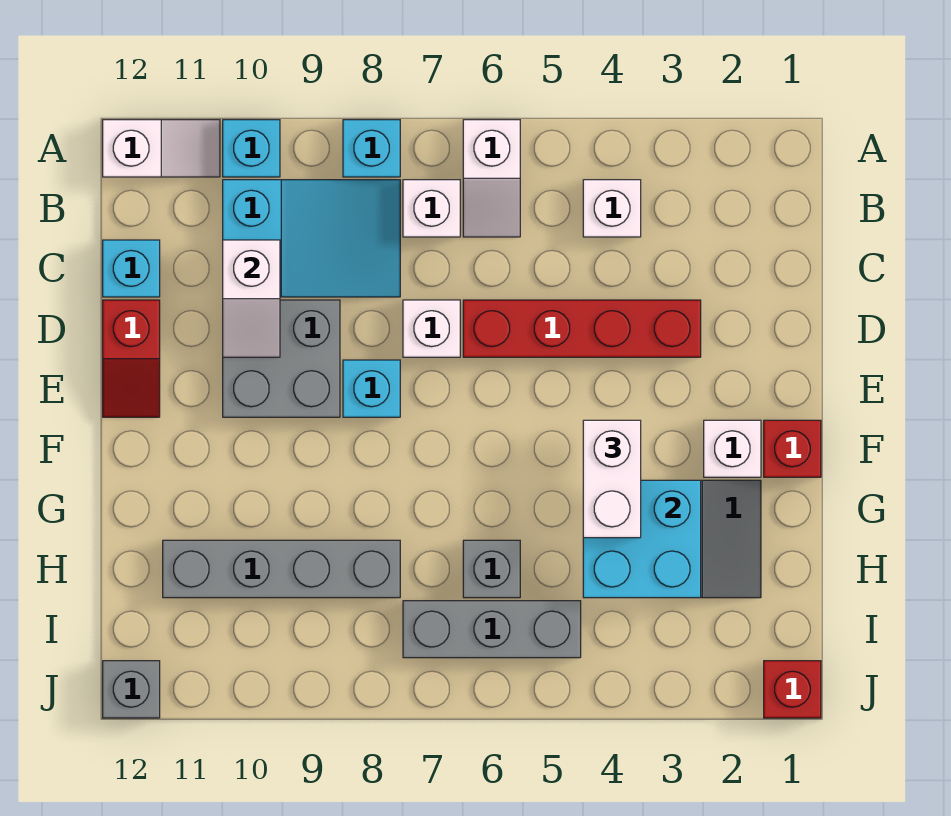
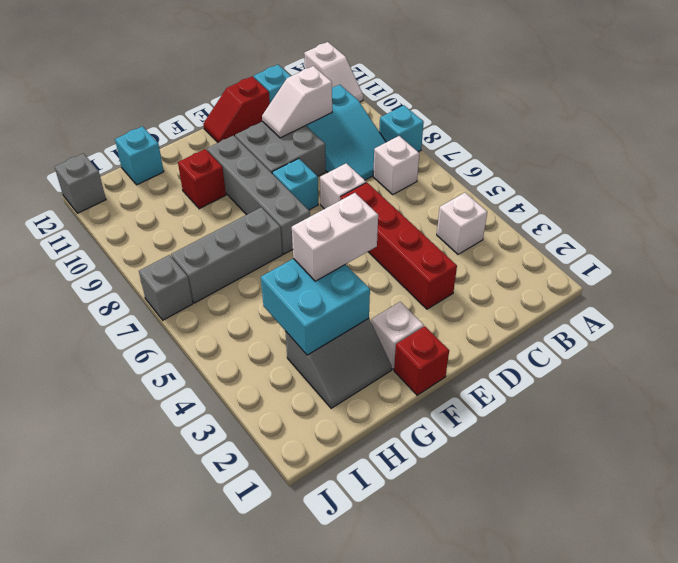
white slope A6:B6 level 1 top A -> none
cyan brick A10 level 1 -> cyan brick H12 level 1
grey brick H6 level 1 -> grey brick J7 level 1
grey brick H8:H11 level 1 -> grey brick F7:F10 level 1
grey brick I5:I7 level 1 -> grey brick G7:I7 level 1
red brick J1 level 1 -> red brick G10 level 1

